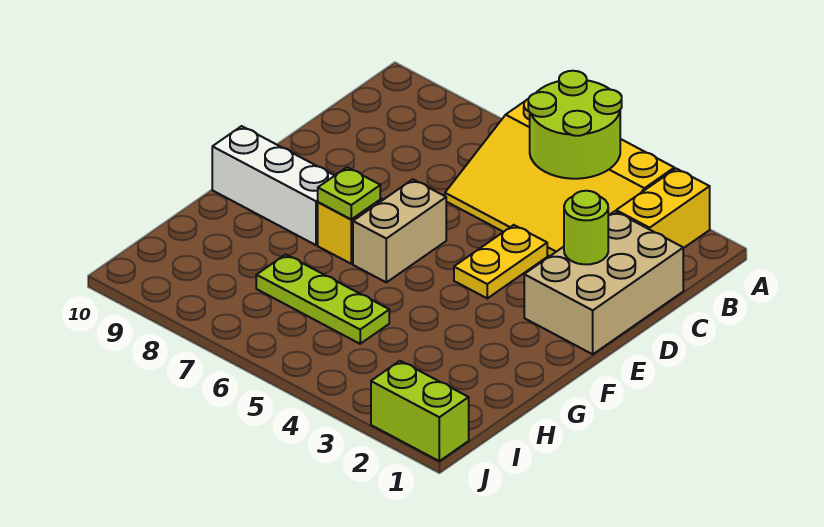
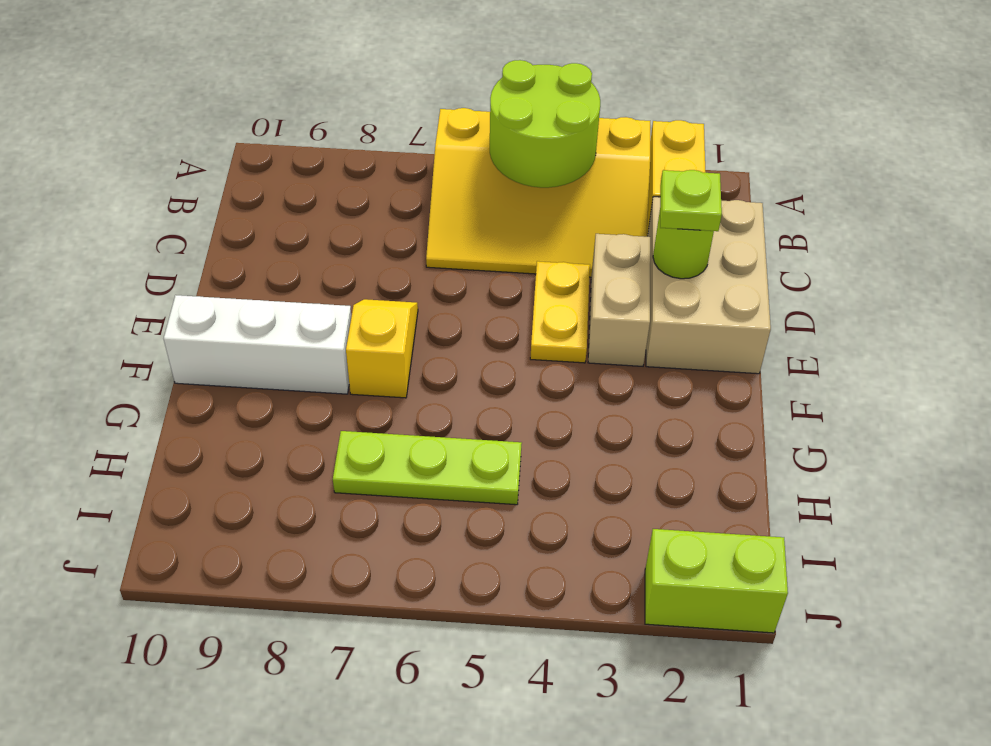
tan brick E6:F6 level 1 -> tan brick D3:E3 level 1
lime plate F7 level 2 -> lime plate D2 level 3

